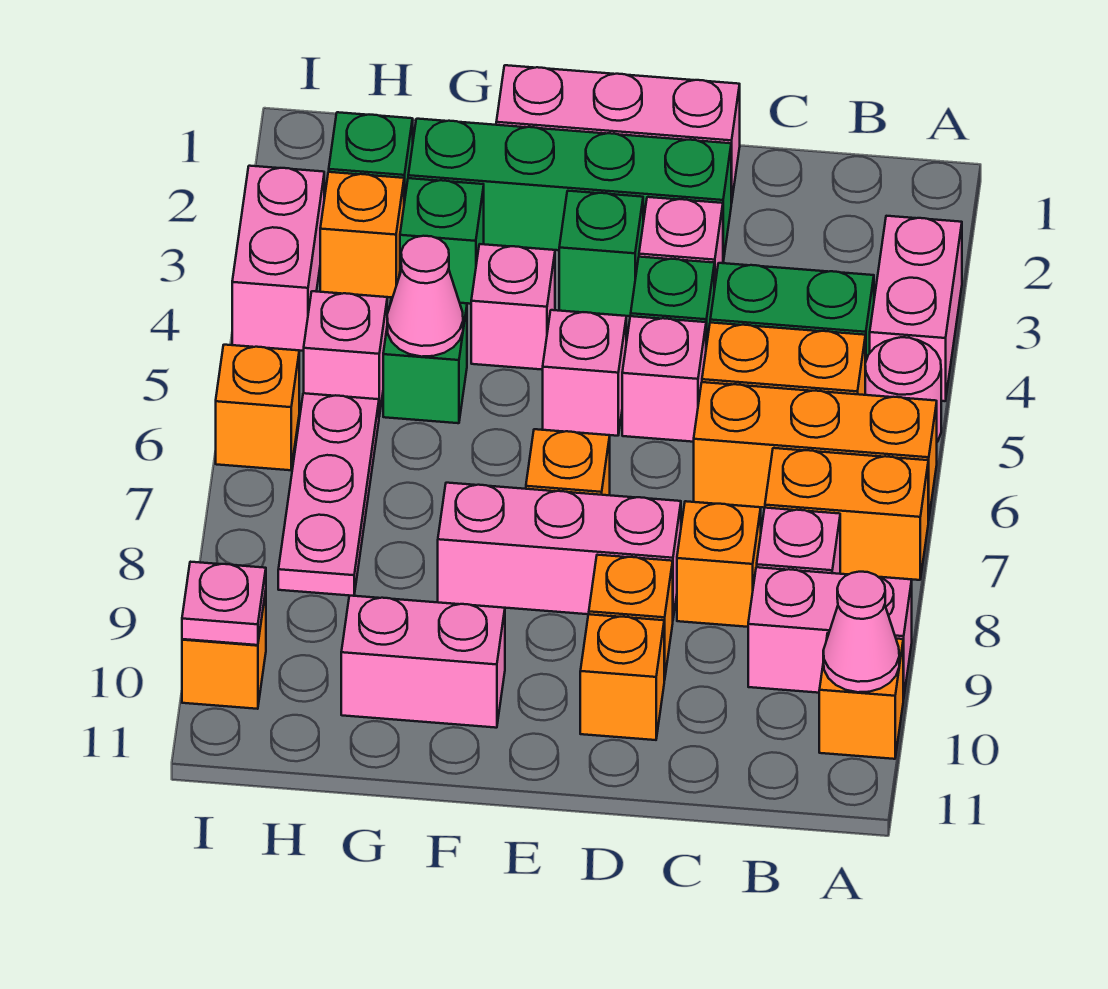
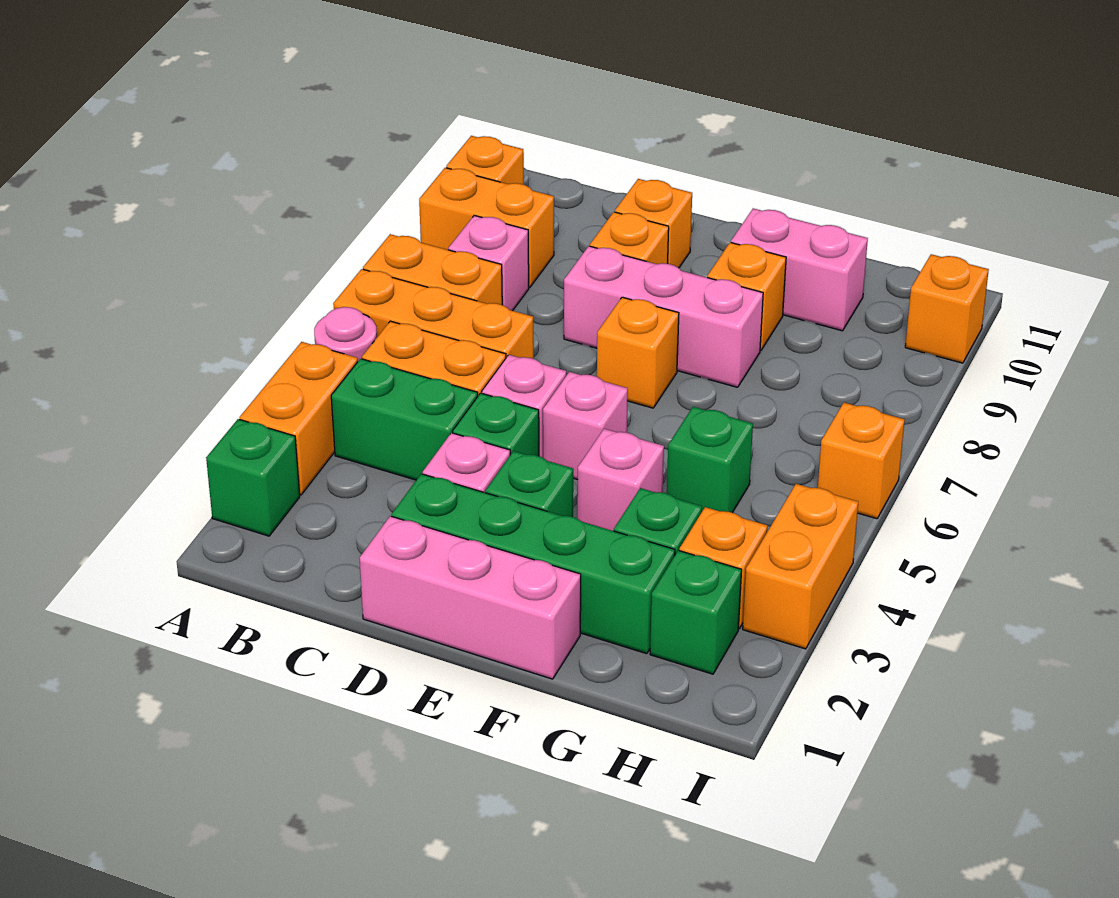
none -> green brick A2 level 1
pink brick A3:A4 level 1 -> orange brick A3:A4 level 1
pink brick A9:B9 level 1 -> orange brick A9:B9 level 1
pink cone A10 level 2 -> none
orange brick C8 level 1 -> orange brick F9 level 1
pink cone G5 level 2 -> none
pink brick H5 level 1 -> none
pink plate H6:H8 level 1 -> none
pink brick I3:I4 level 1 -> orange brick I3:I4 level 1
pink plate I10 level 2 -> none

